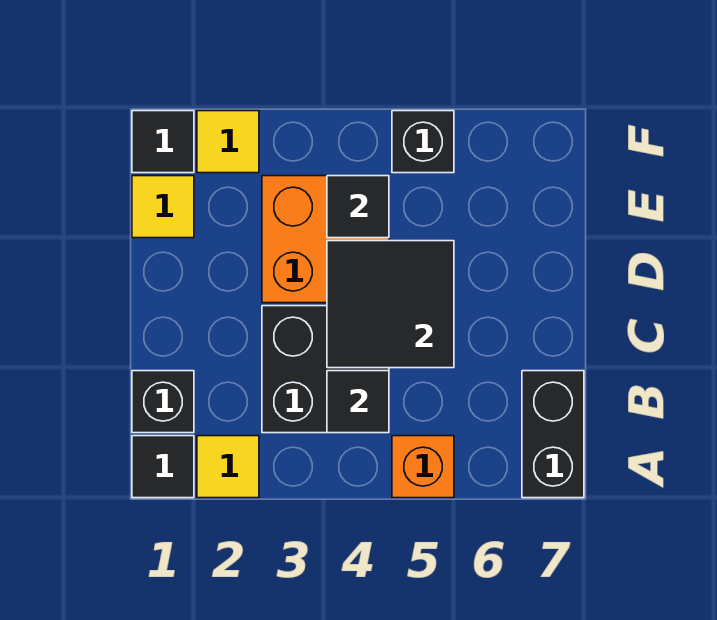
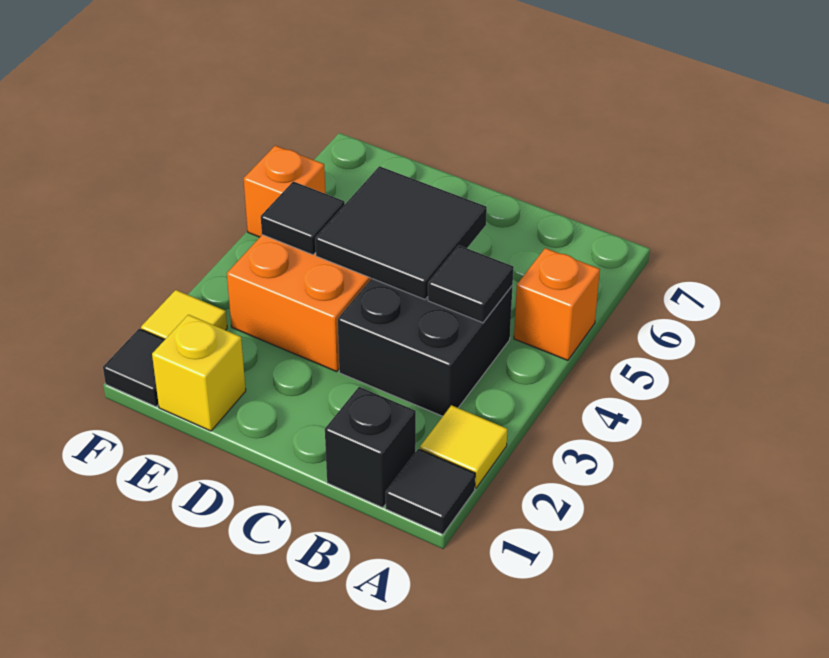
black brick A7:B7 level 1 -> none
yellow tile E1 level 1 -> yellow brick E1 level 1
black brick F5 level 1 -> orange brick F5 level 1

